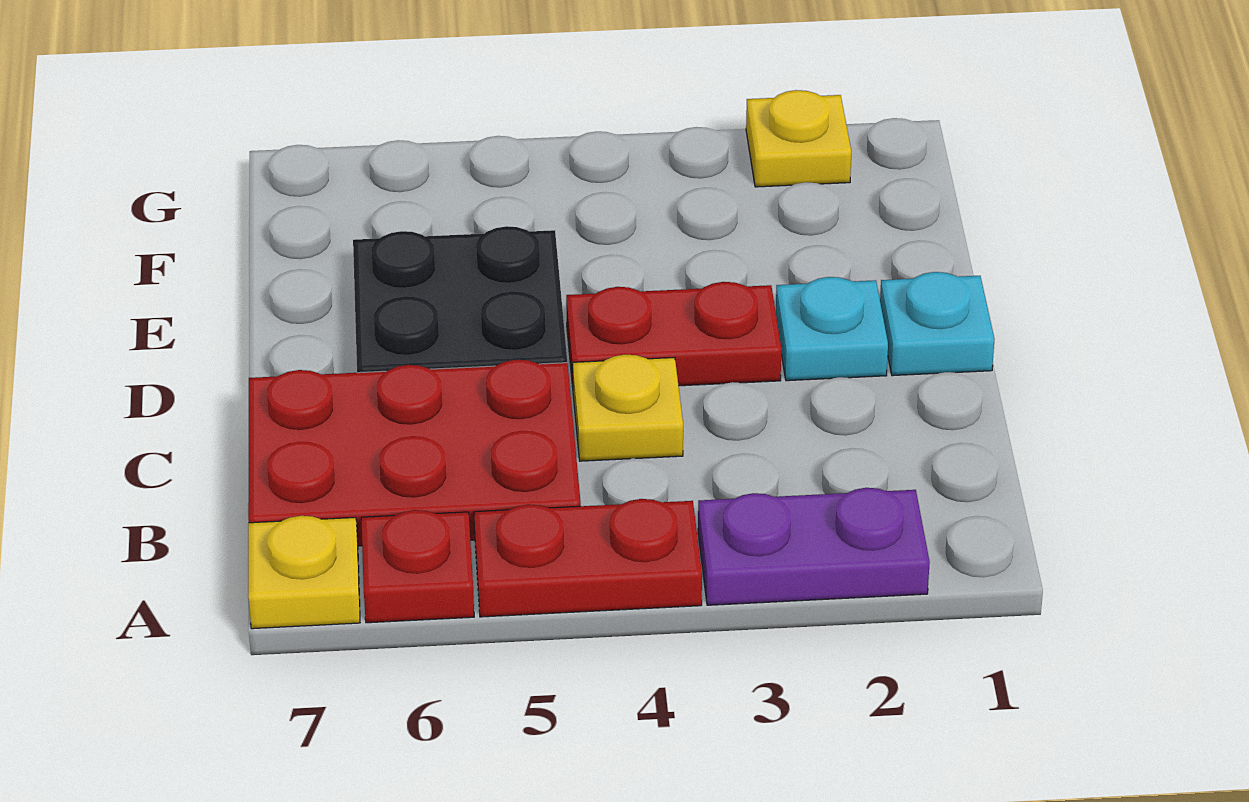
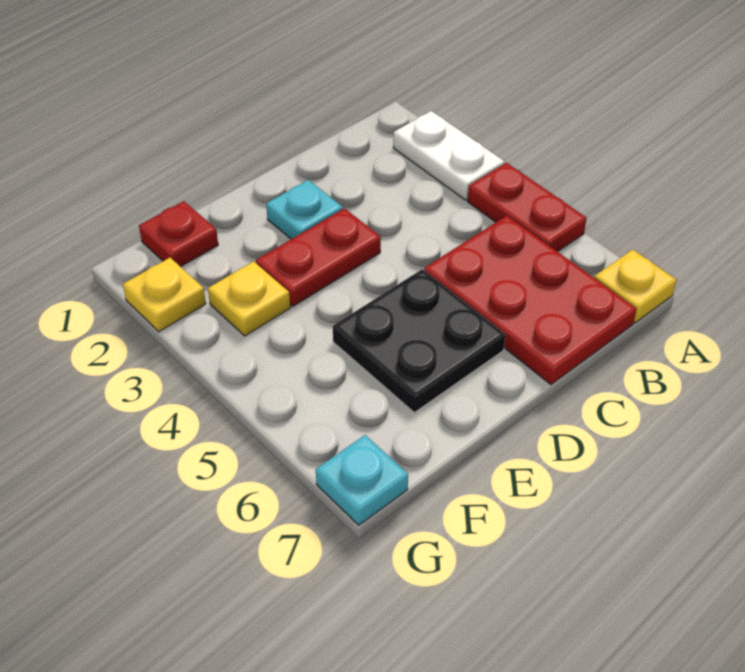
purple plate A2:A3 level 1 -> white plate A2:A3 level 1
red plate A6 level 1 -> red plate F1 level 1
yellow plate C4 level 1 -> yellow plate F3 level 1
cyan plate D1 level 1 -> cyan plate G7 level 1
red plate D3:D4 level 1 -> red plate D3:E3 level 1

